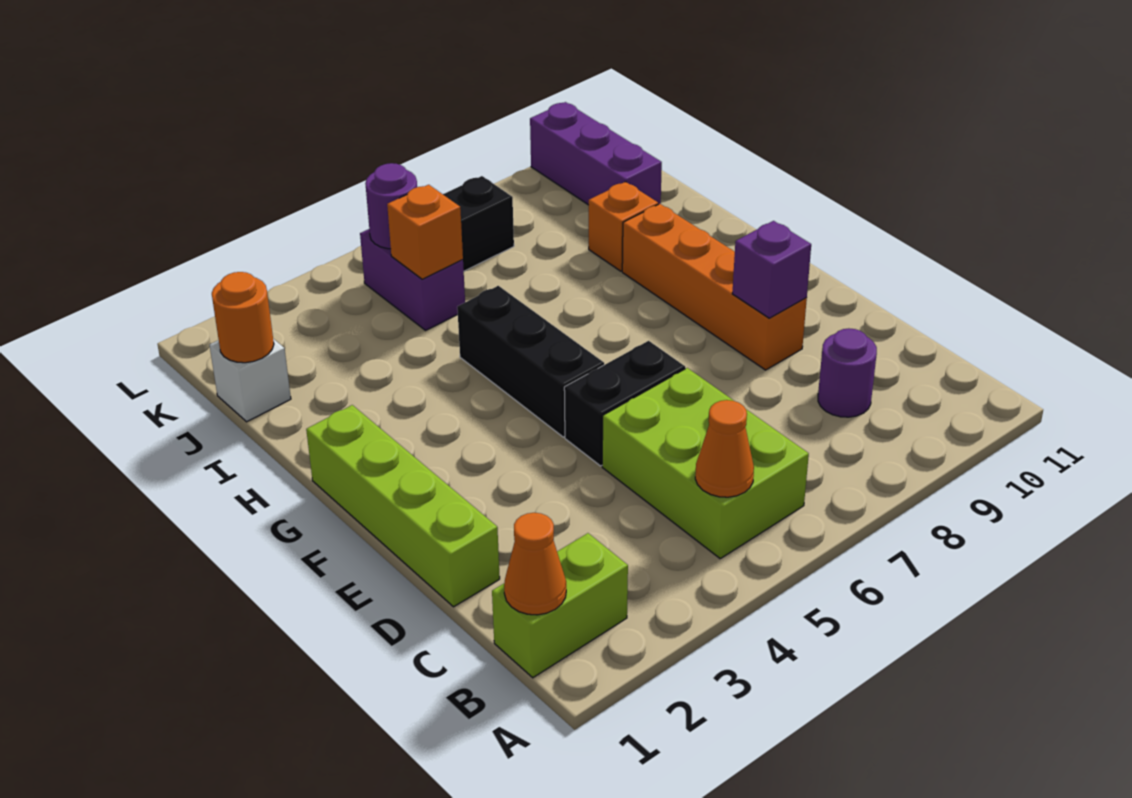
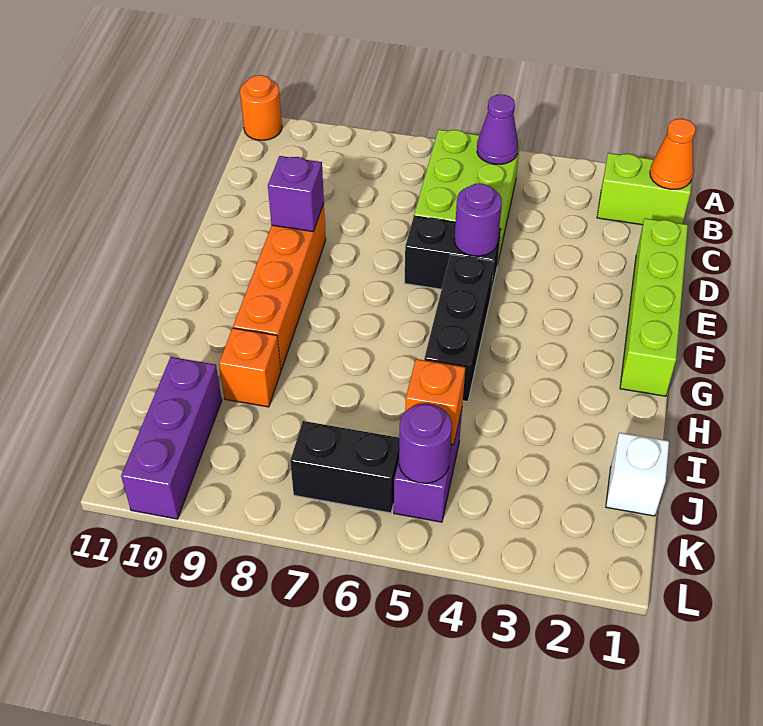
orange cone B5 level 2 -> purple cone B5 level 2
purple round brick C9 level 1 -> purple round brick E5 level 2
orange round brick J1 level 2 -> orange round brick A11 level 1

